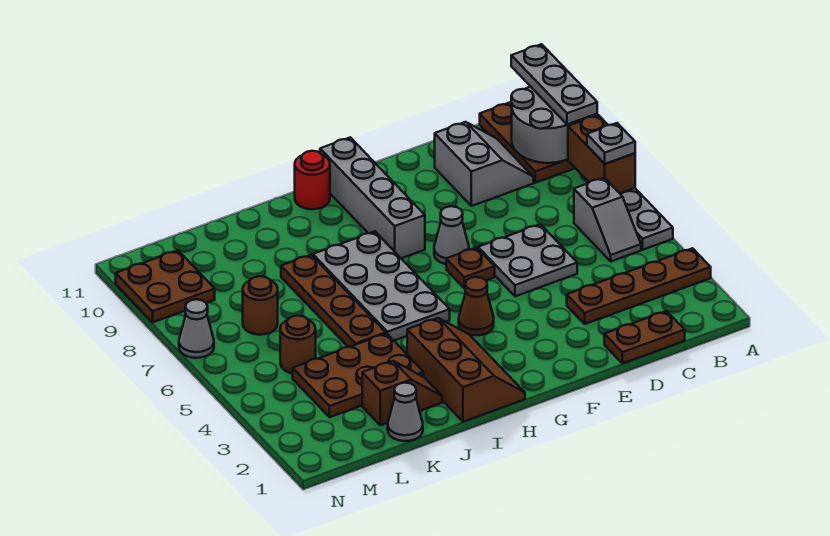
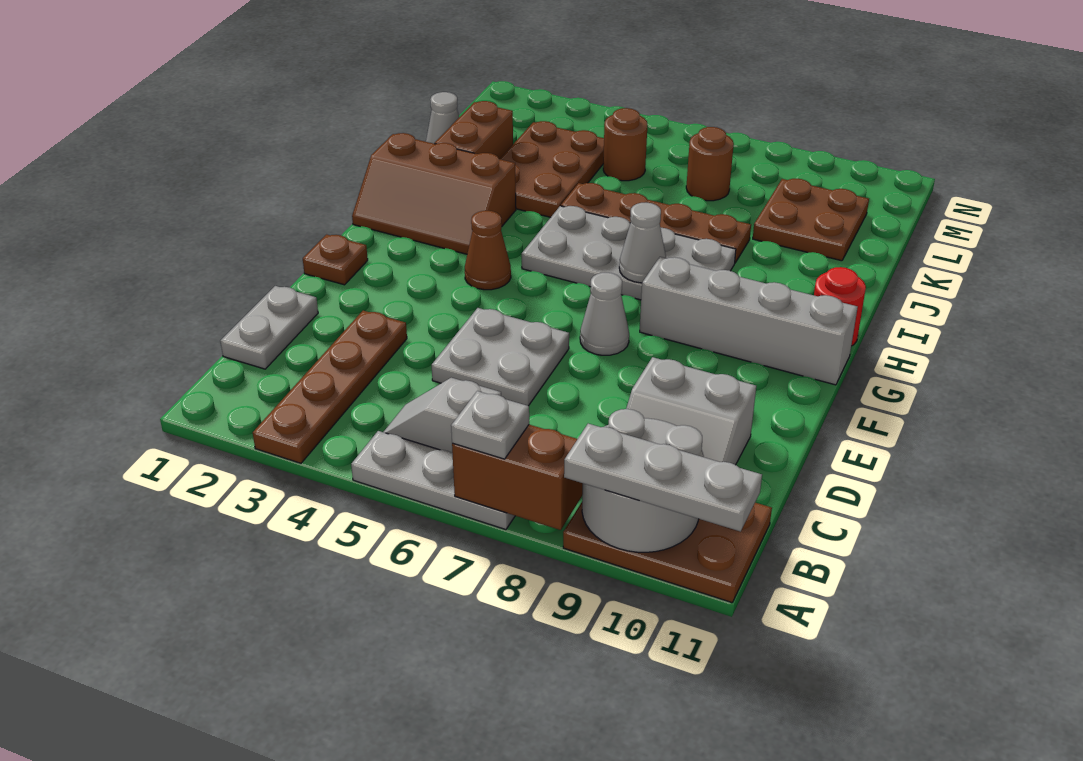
brown plate C1:D1 level 1 -> grey plate C1:D1 level 1
brown plate F6 level 1 -> brown plate F1 level 1
brown slope J2:K2 level 1 top K -> brown brick J2:K2 level 1
brown plate M9:N10 level 1 -> brown plate K9:L10 level 1
grey cone N7 level 1 -> grey cone H7 level 2

